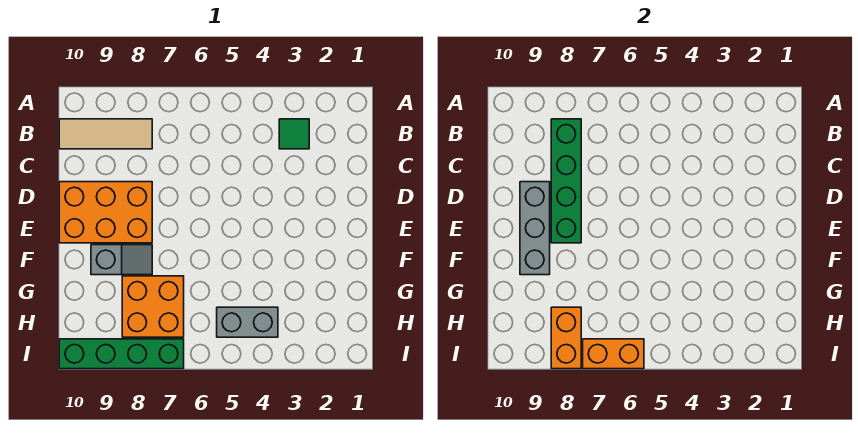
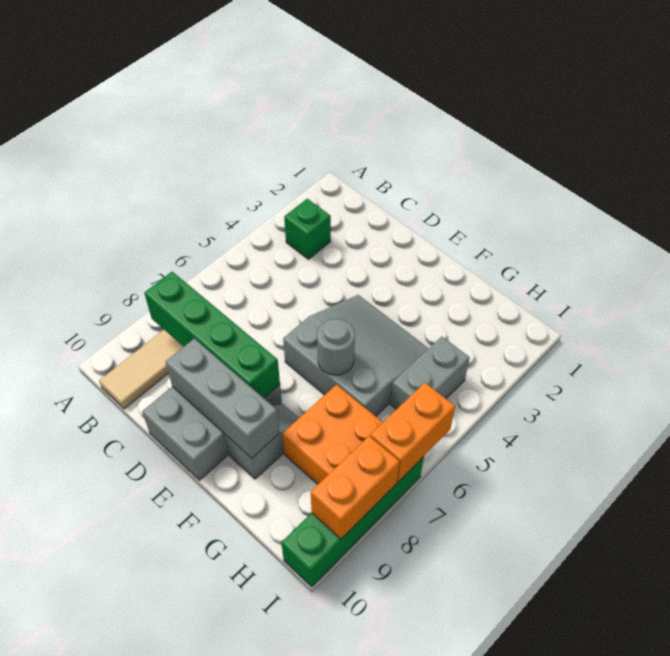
green tile B3 level 1 -> green brick B3 level 1
orange brick D8:E10 level 1 -> grey brick D8:E10 level 1
none -> grey slope E4:G6 level 1 top 6
none -> grey round brick F6 level 2
orange brick H8:I8 level 2 -> orange brick I8:I9 level 2

